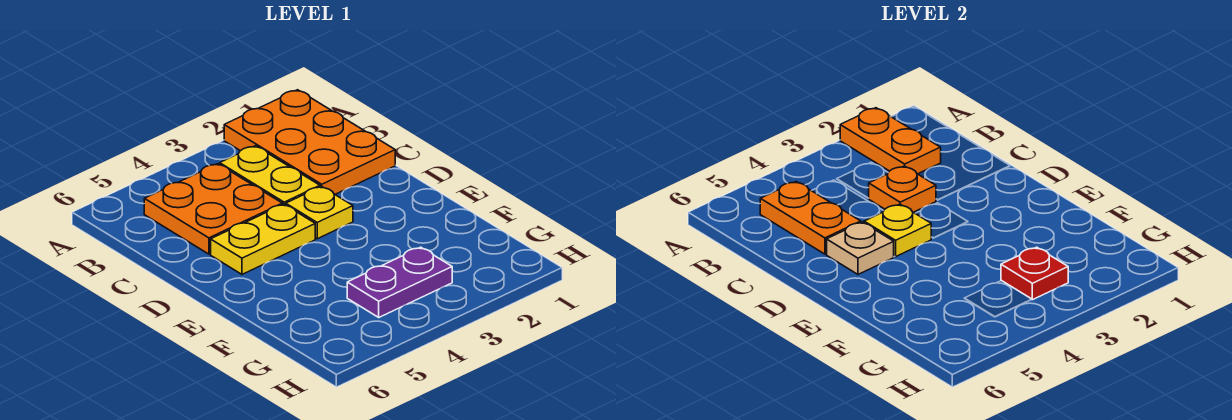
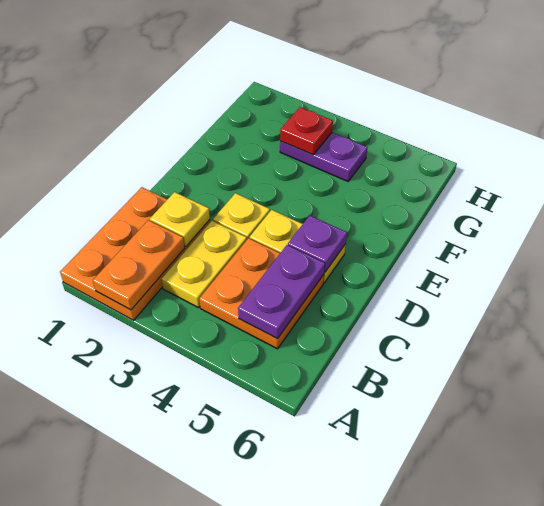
orange plate B5:C5 level 2 -> purple plate B5:C5 level 2
orange plate C3 level 2 -> none
yellow plate D4 level 2 -> yellow plate C2 level 2
tan plate D5 level 2 -> purple plate D5 level 2

